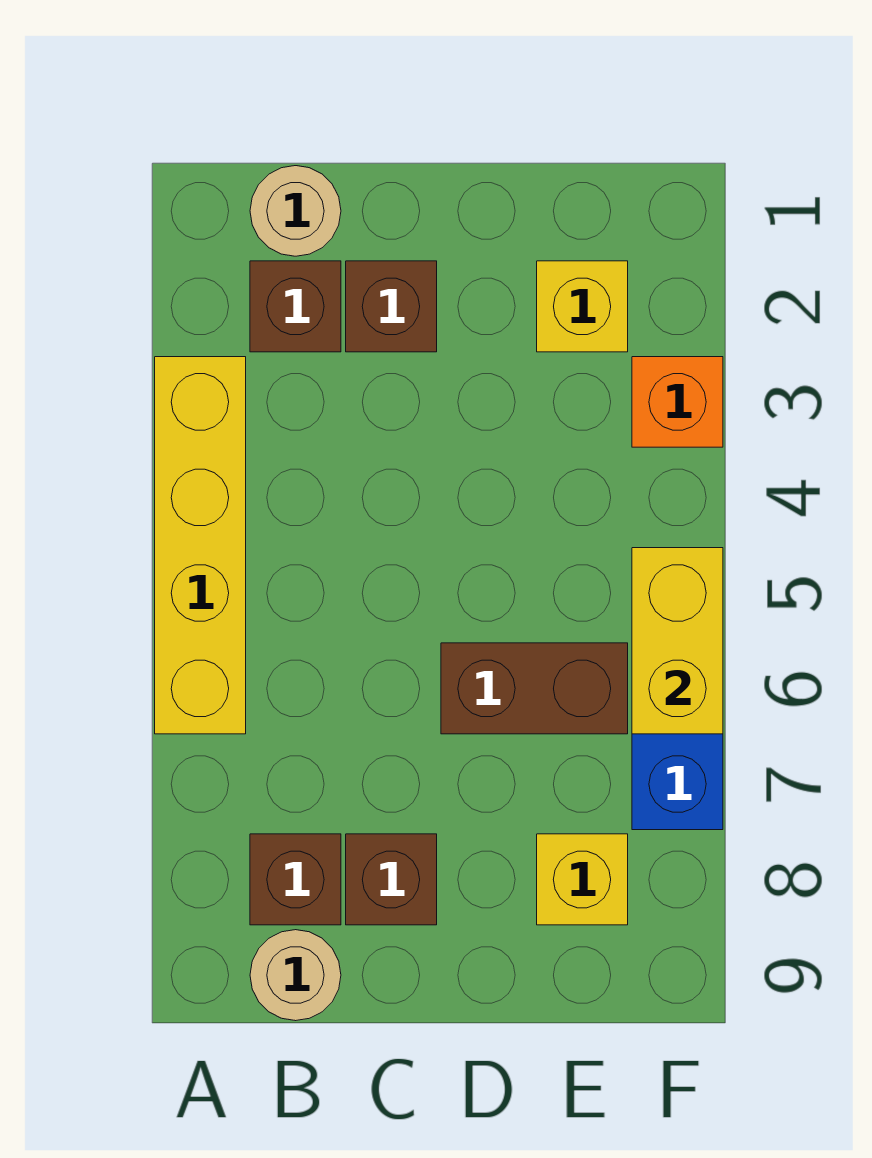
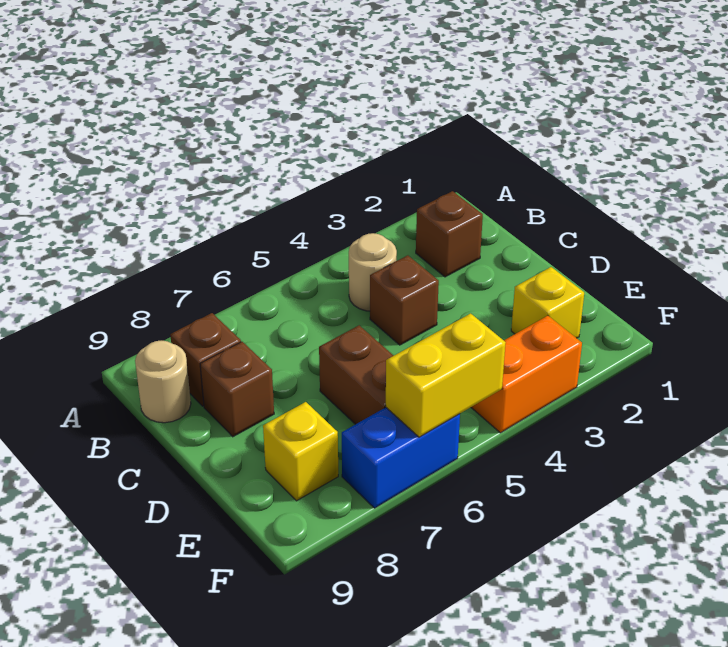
yellow brick A3:A6 level 1 -> none
tan round brick B1 level 1 -> tan round brick B4 level 1
brown brick C2 level 1 -> brown brick C4 level 1
orange brick F3 level 1 -> orange brick F3:F4 level 1

